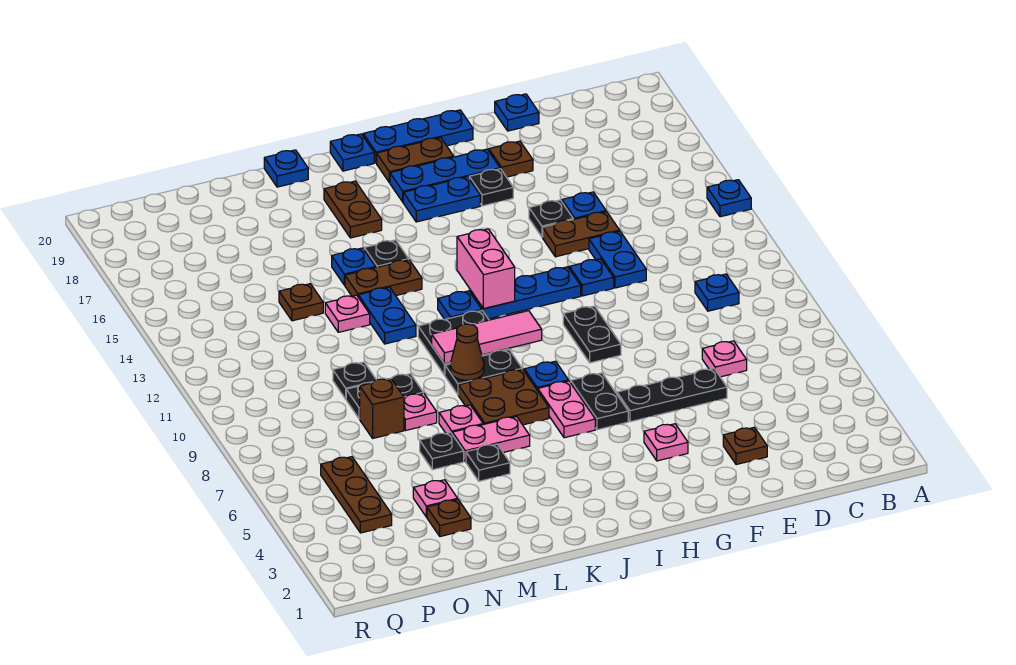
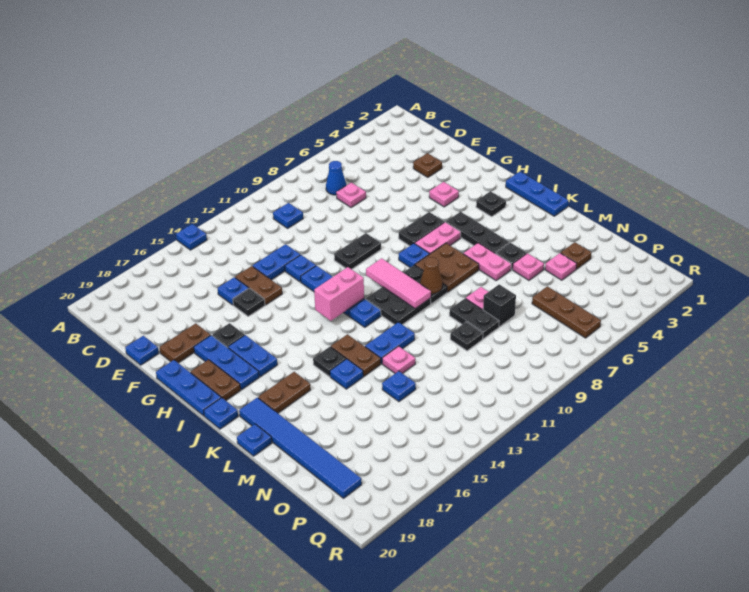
none -> blue cone C7 level 1
black plate E6:G6 level 1 -> black plate I5:K5 level 1
brown plate F18 level 1 -> brown plate F18:F19 level 1
none -> blue plate I1:K1 level 1
none -> blue tile K19:P19 level 1
pink plate L7 level 1 -> pink plate M5 level 1
black plate M6 level 1 -> black plate I3 level 1
brown brick N8 level 1 -> black brick N8 level 1
brown plate N14 level 1 -> blue plate N14 level 1
brown plate P4:P6 level 1 -> brown plate O6:Q6 level 1

